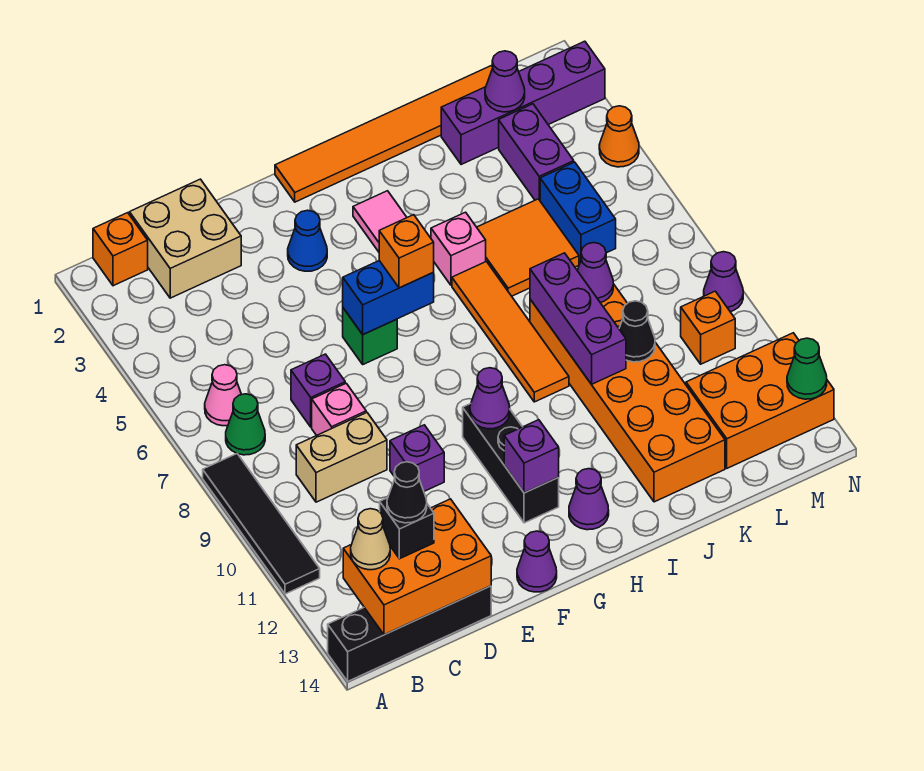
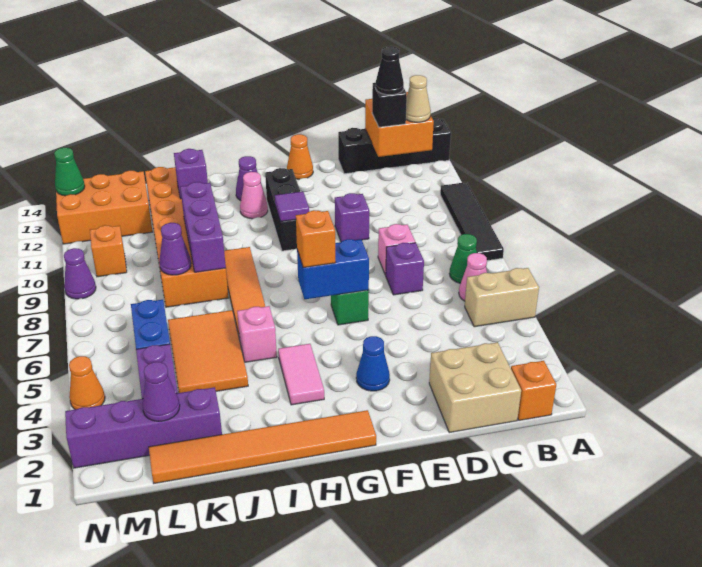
orange brick B13:D14 level 2 -> orange brick B13:C14 level 2
tan brick C9:D9 level 1 -> tan brick A5:B5 level 1
purple cone F14 level 1 -> orange cone F14 level 1
purple cone G10 level 2 -> purple tile G10 level 2
purple brick G12 level 2 -> purple brick J12 level 2
none -> pink cone H12 level 1
orange tile J5:K6 level 1 -> orange tile J4:K6 level 1
black cone K10 level 2 -> none

